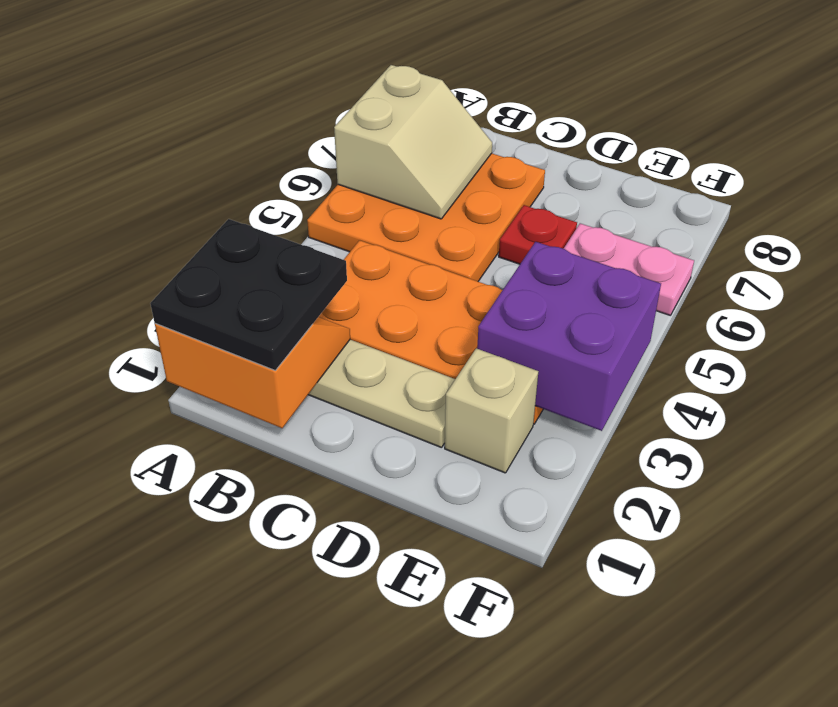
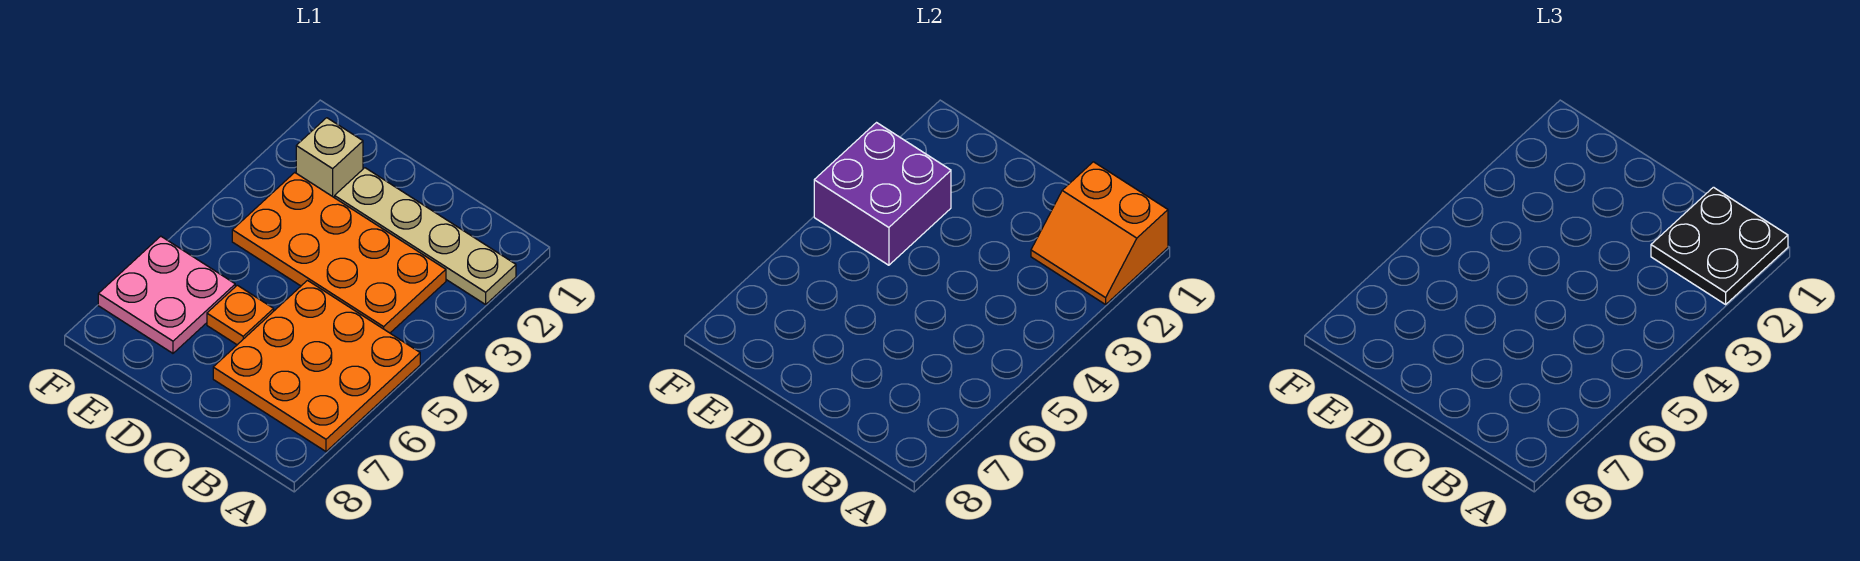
tan slope A6:B7 level 2 top A -> none
red plate D6 level 1 -> orange plate D6 level 1
pink plate E6:F6 level 1 -> pink plate E6:F7 level 1

